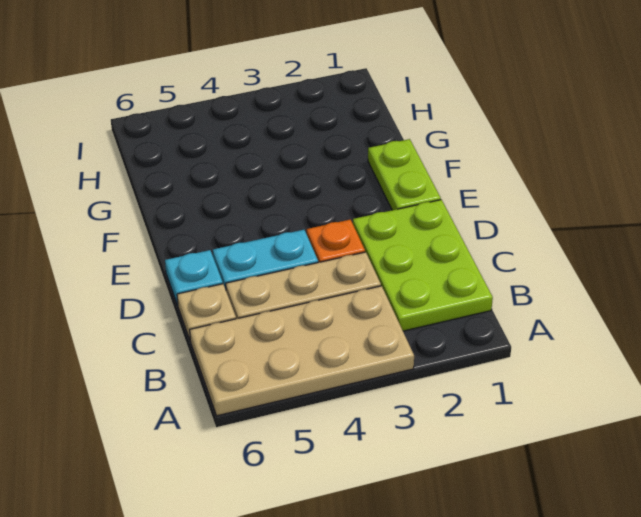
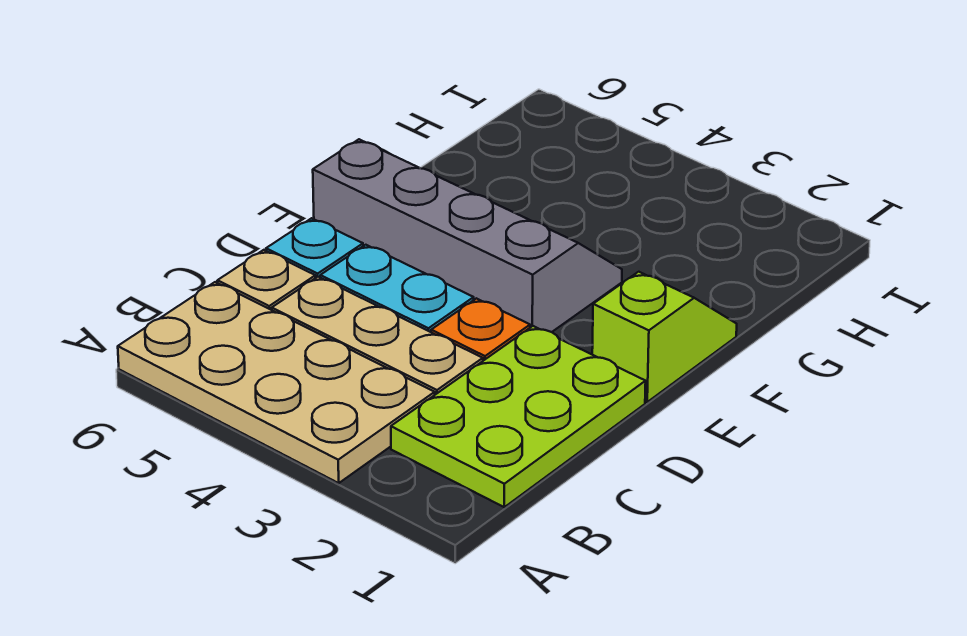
lime plate E1:F1 level 1 -> lime slope E1:F1 level 1 top E
none -> grey slope E3:F6 level 1 top E

